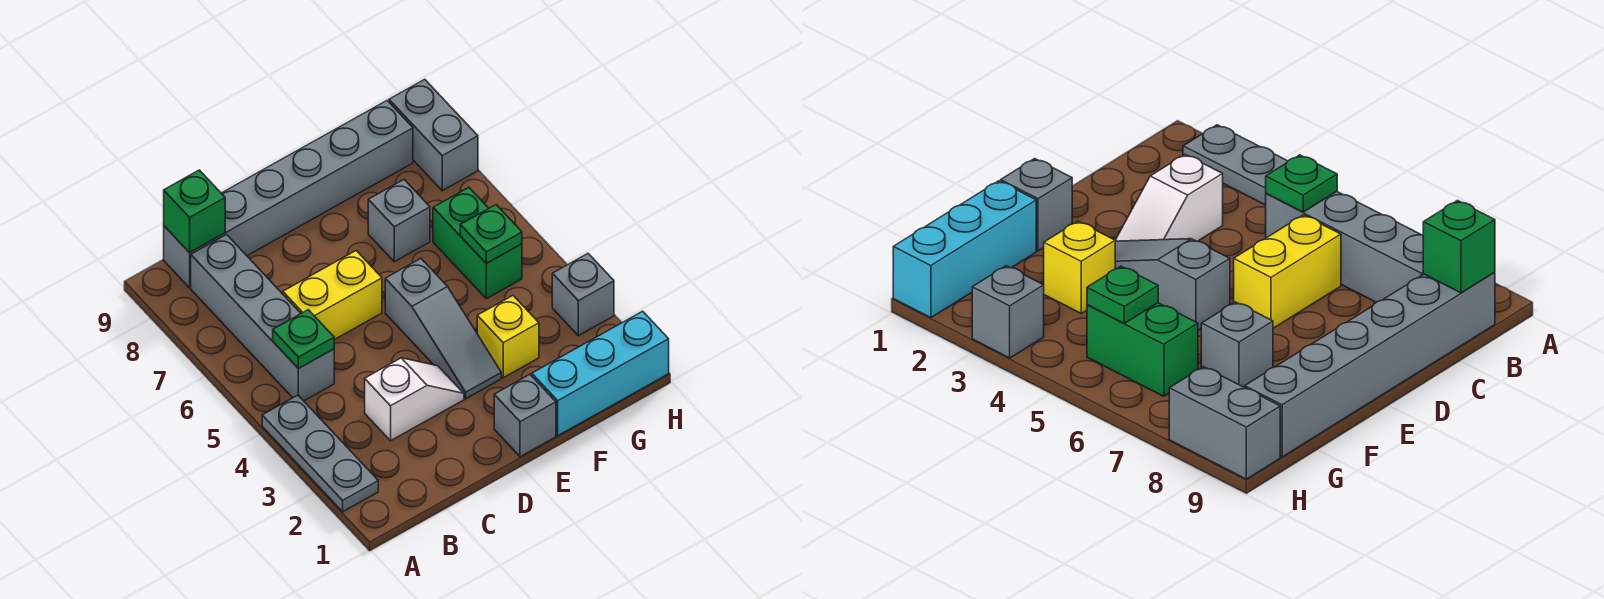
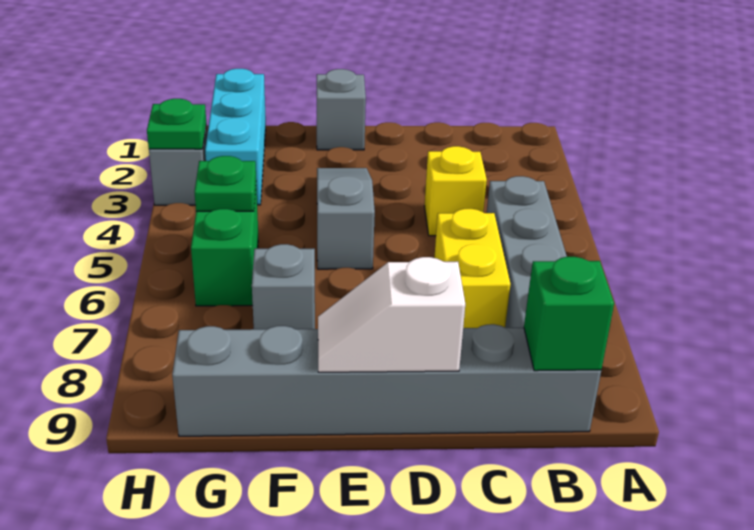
grey plate A2:A4 level 1 -> none
green plate B5 level 2 -> green plate H3 level 2
white slope C3:D3 level 1 top C -> white slope D9:E9 level 2 top D
yellow brick C6:D6 level 1 -> yellow brick C6:C7 level 1
cyan brick F1:H1 level 1 -> cyan brick G1:G3 level 1
yellow brick F3 level 1 -> yellow brick C4 level 1
grey brick H8:H9 level 1 -> none

